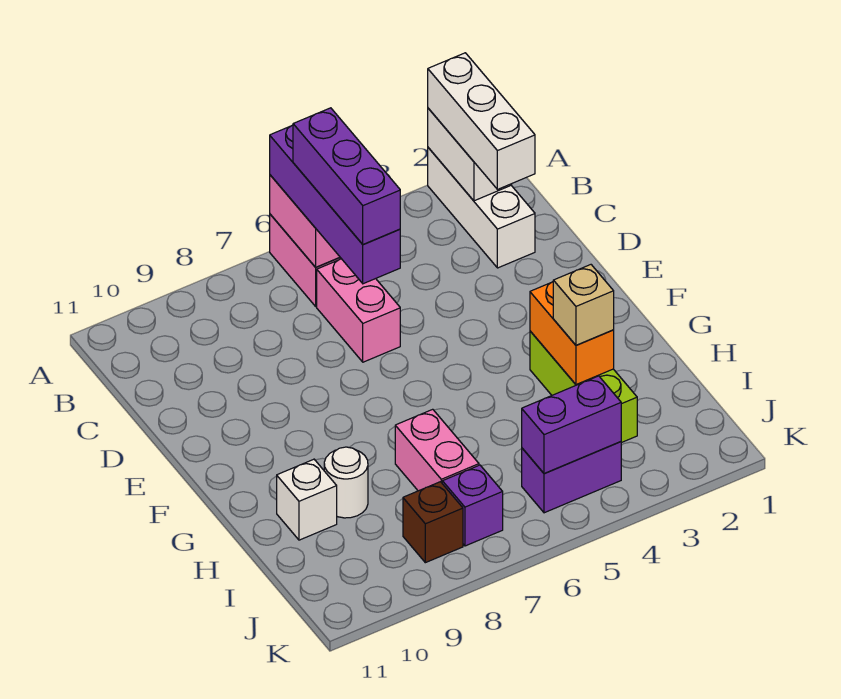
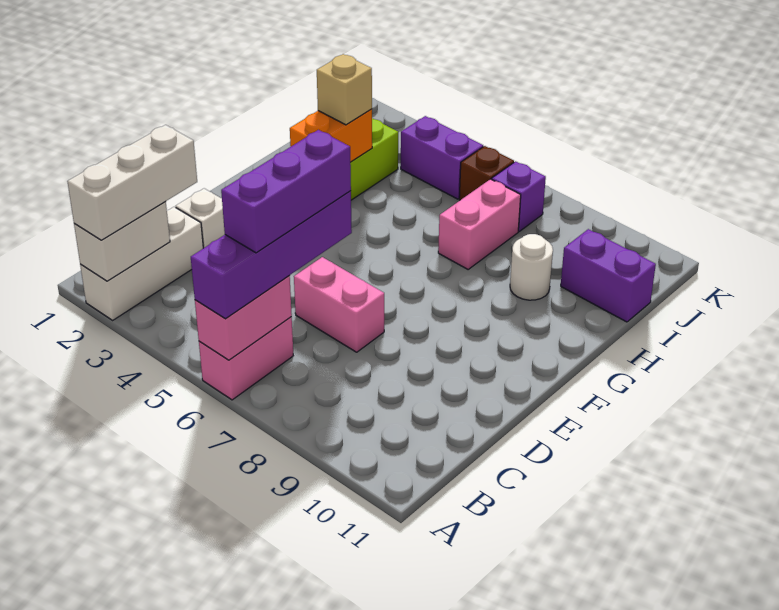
pink brick C6:D6 level 1 -> pink brick D6:D7 level 1
white brick H10 level 1 -> white brick D2 level 1
purple brick J4:J5 level 2 -> purple brick I10:I11 level 1
brown brick J8 level 1 -> brown brick J6 level 1

